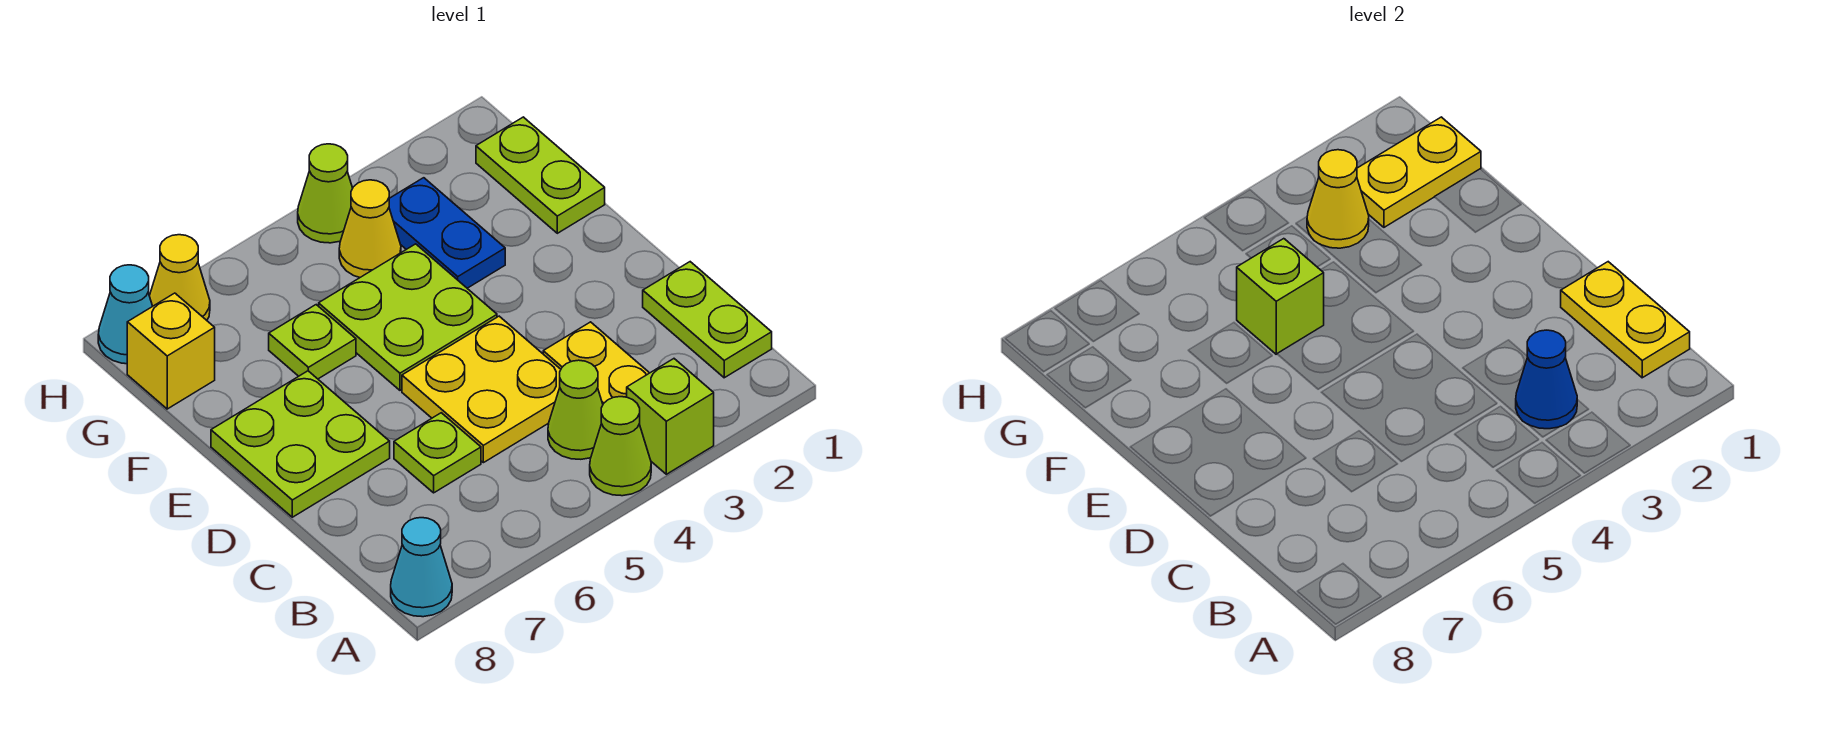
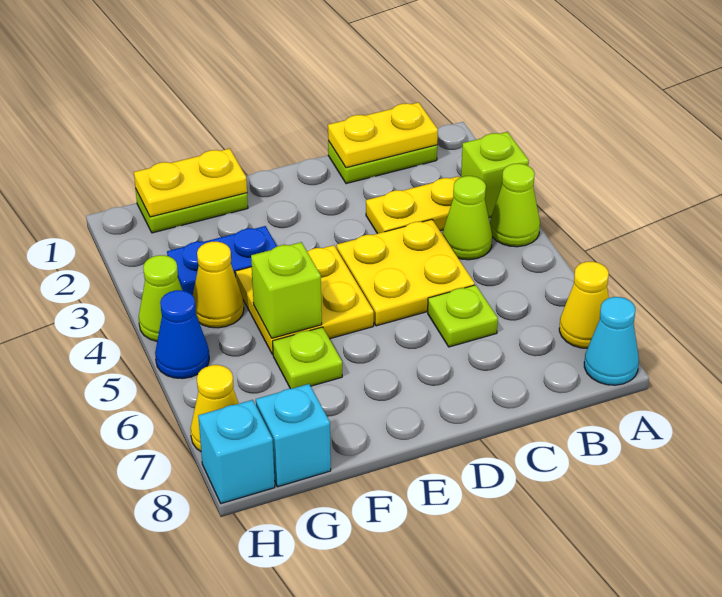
blue cone B3 level 2 -> blue cone H5 level 1
lime plate D7:E8 level 1 -> none
lime plate E4:F5 level 1 -> yellow plate E4:F5 level 1
yellow plate G1:G2 level 2 -> yellow plate F1:G1 level 2
yellow cone G3 level 2 -> yellow cone A7 level 1
yellow brick G8 level 1 -> cyan brick G8 level 1
cyan cone H8 level 1 -> cyan brick H8 level 1

